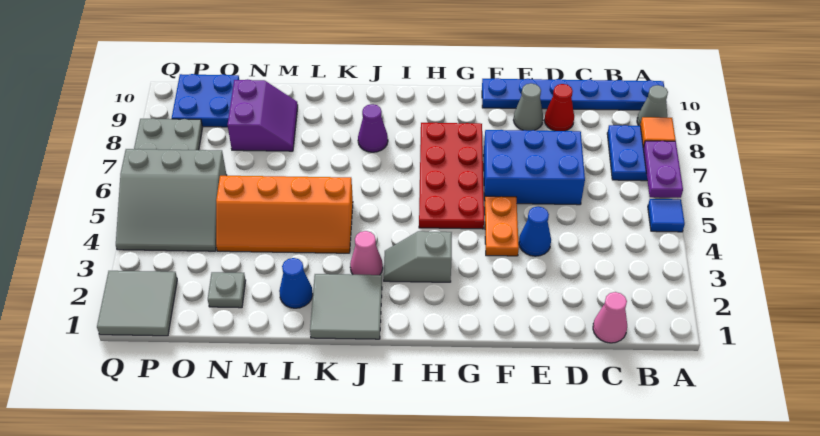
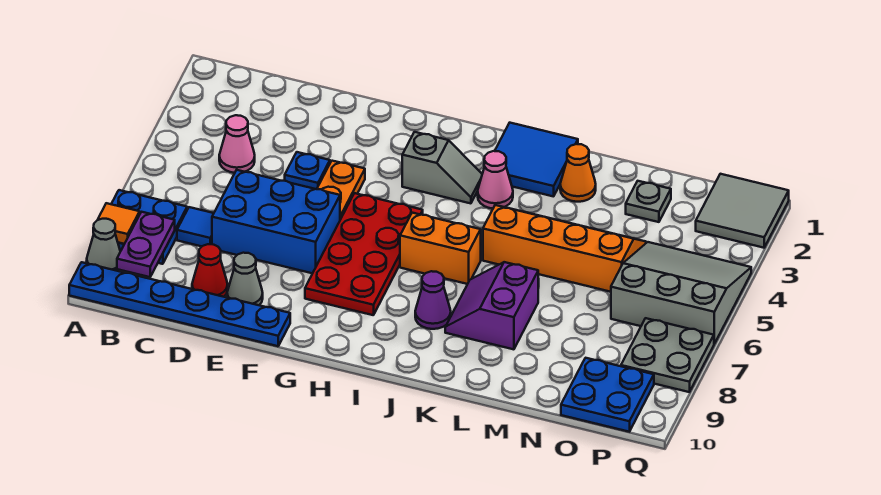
blue tile A5 level 1 -> blue tile C7 level 1
purple plate A6:A7 level 2 -> purple plate B8:B9 level 2
pink cone C1 level 1 -> pink cone C4 level 1
blue cone E4 level 1 -> blue plate E4 level 1
none -> orange brick I6:J6 level 1
grey tile J1:K2 level 1 -> blue tile J1:K2 level 1
blue cone L2 level 1 -> orange cone L2 level 1
purple slope M8:N9 level 1 top N -> purple slope K7:L8 level 1 top L

